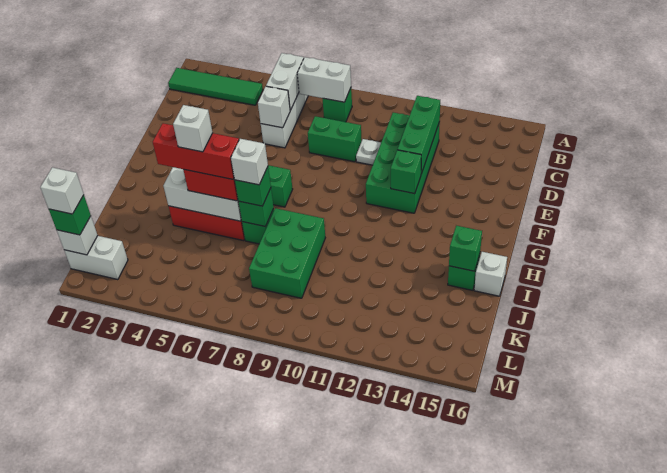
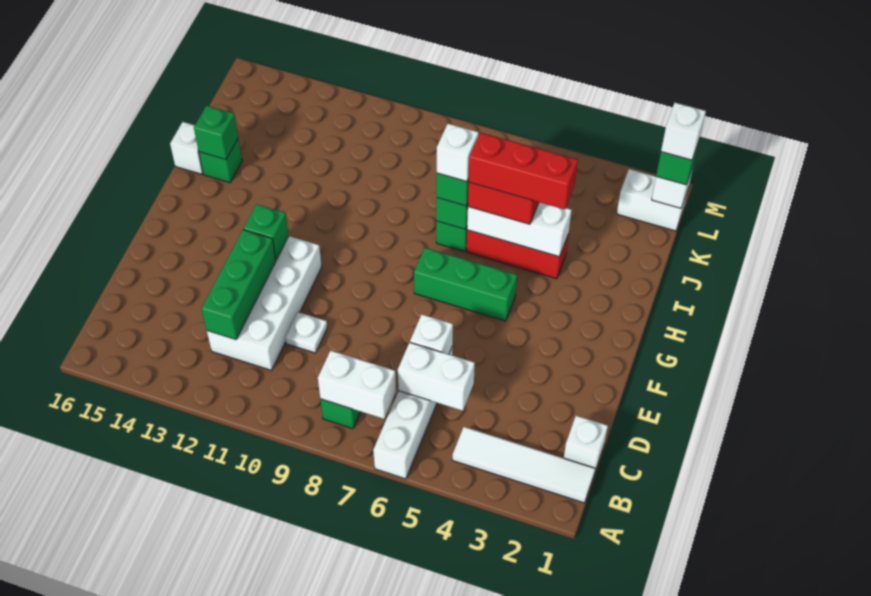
green tile B1:B4 level 1 -> white tile B1:B4 level 1
white brick B6:C6 level 2 -> white brick C5:C6 level 2
green brick C11:F12 level 1 -> white brick C11:F12 level 1
green brick D8:D9 level 1 -> none
white brick I5 level 5 -> white brick C1 level 1
green brick I8:K9 level 1 -> none

